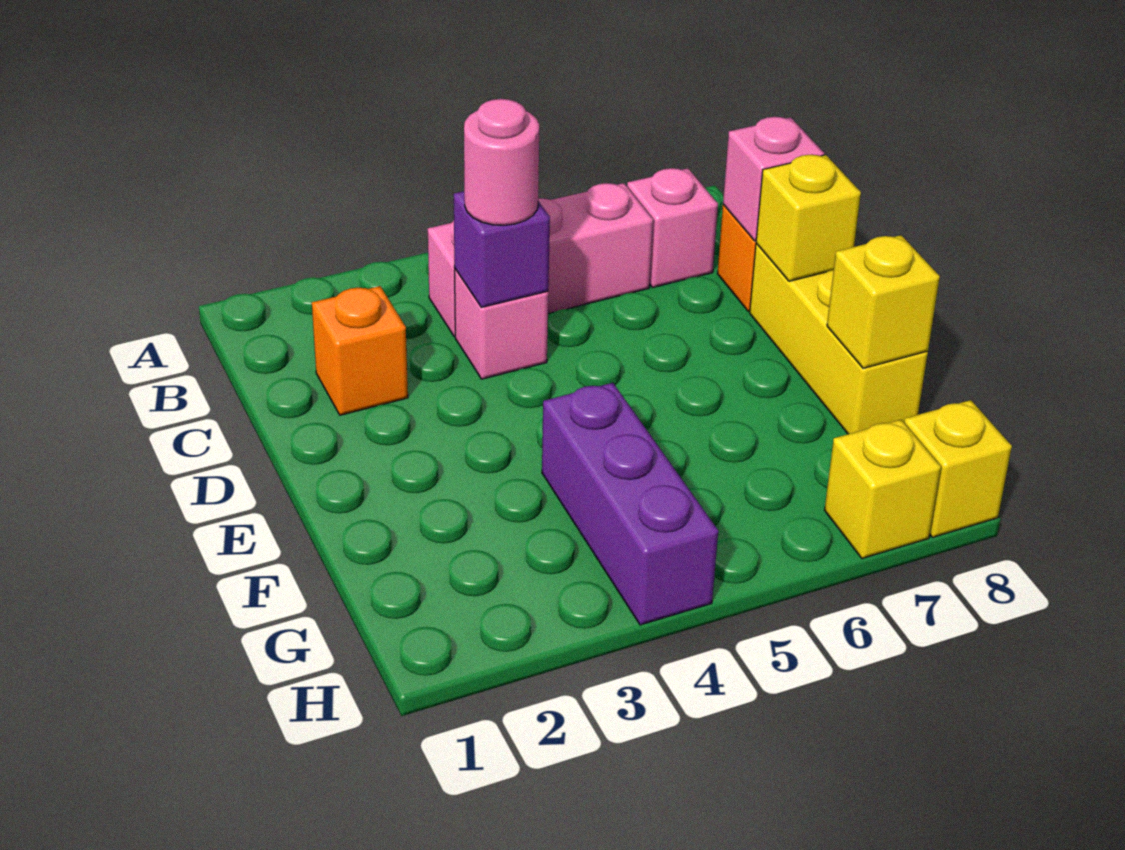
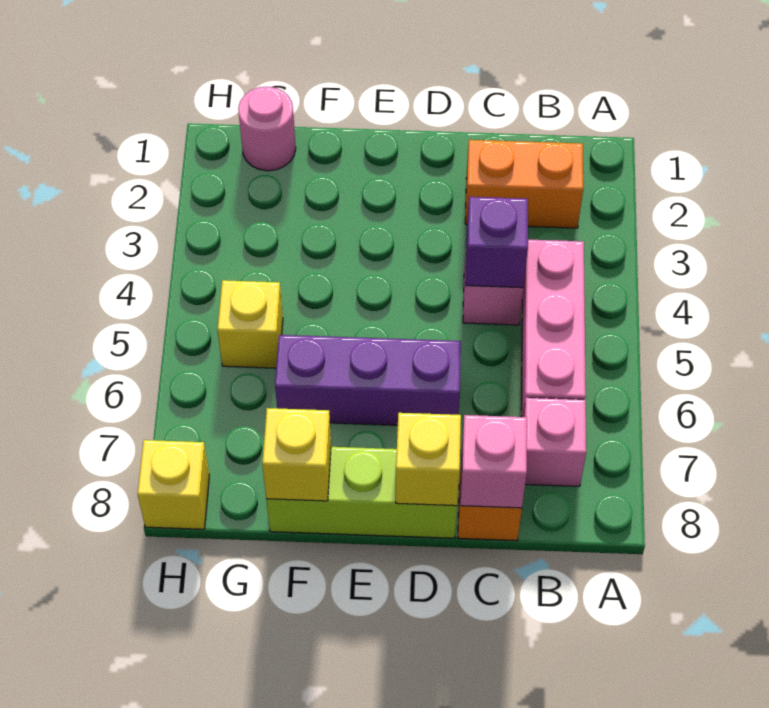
orange brick C2 level 1 -> orange brick B2:C2 level 1
pink round brick C4 level 3 -> pink round brick G1 level 1
yellow brick D8:F8 level 1 -> lime brick D8:F8 level 1
purple brick F4:H4 level 1 -> purple brick D6:F6 level 1
yellow brick H7 level 1 -> yellow brick G5 level 1

